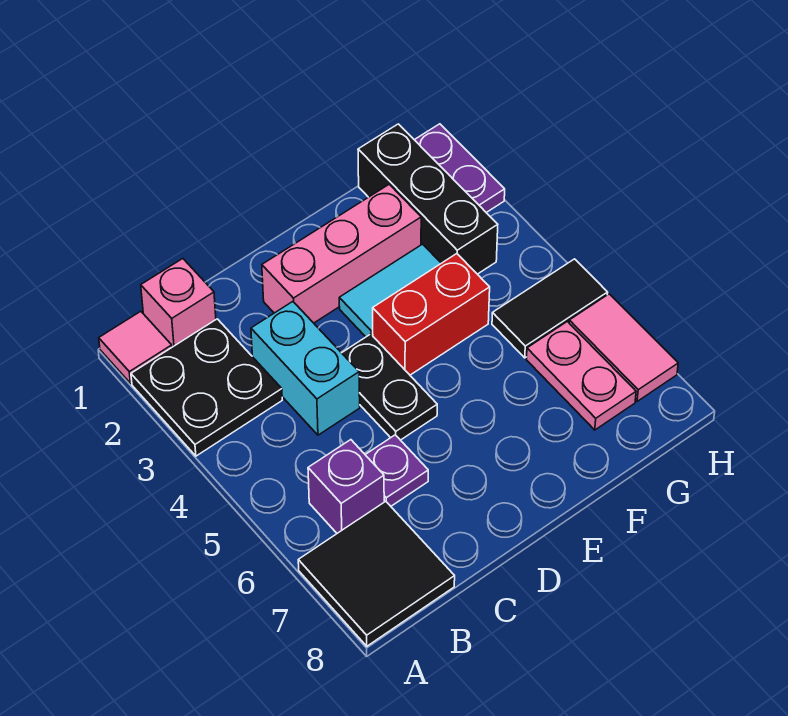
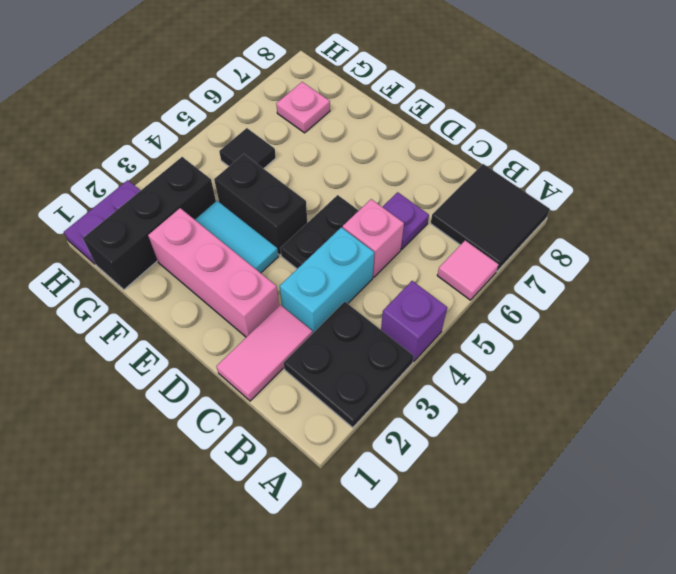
pink tile A1 level 1 -> pink tile A6 level 1
pink brick B1 level 1 -> pink brick C5 level 1
purple brick B6 level 1 -> purple brick A4 level 1
red brick E4:F4 level 1 -> black brick E4:F4 level 1
black tile G5:H5 level 1 -> black tile G5 level 1
pink plate G6:G7 level 1 -> pink plate G7 level 1
pink tile H6:H7 level 1 -> pink tile C1:C2 level 1

